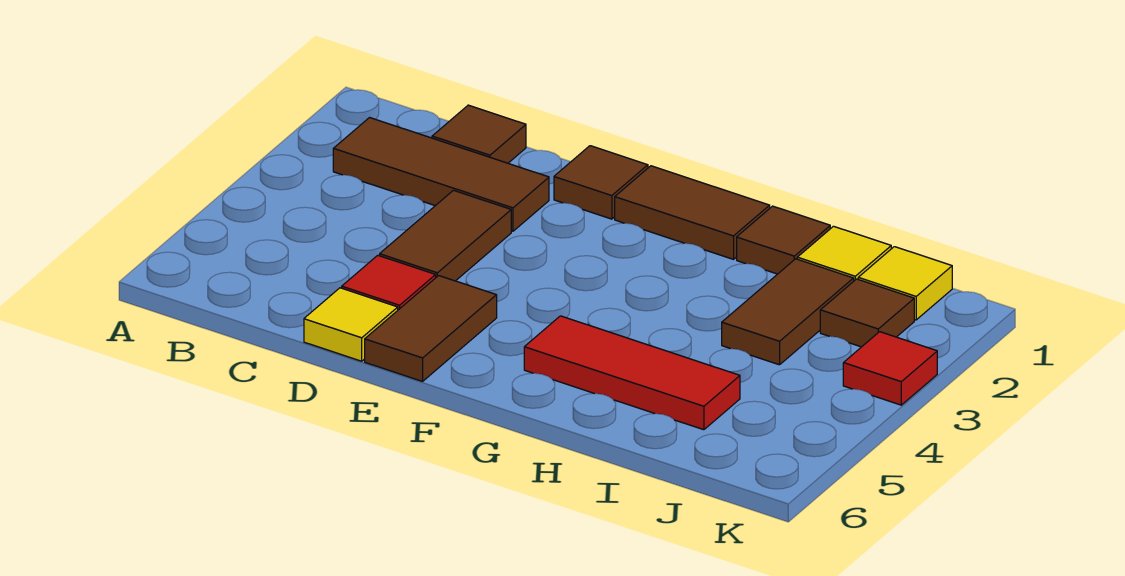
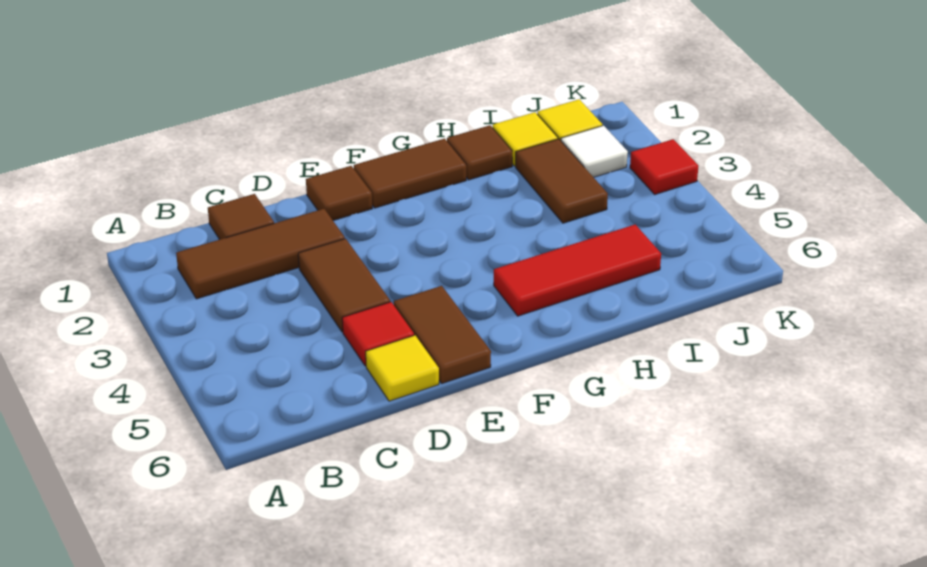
brown tile J2 level 1 -> white tile J2 level 1

